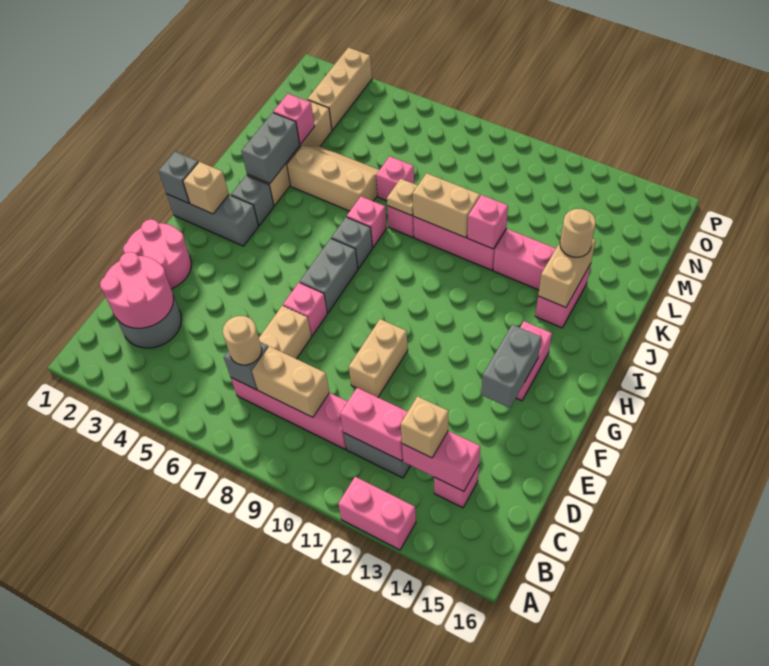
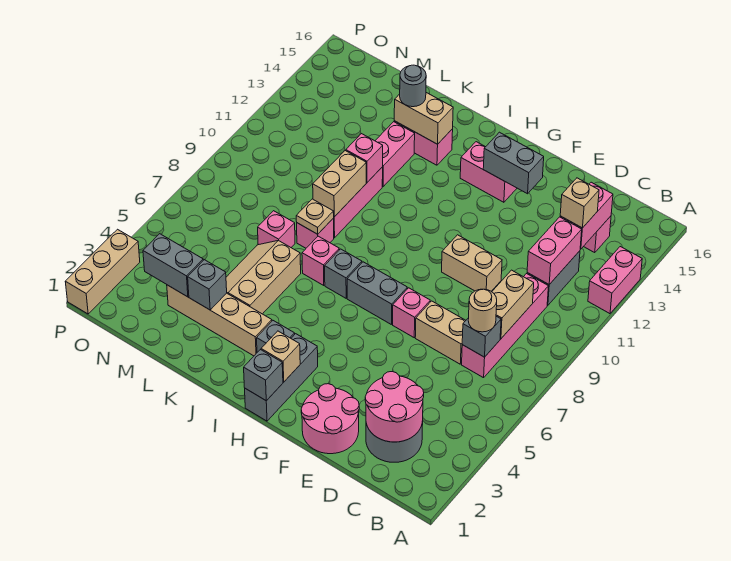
grey brick J3:K3 level 2 -> grey brick M3:N3 level 2
tan round brick K14 level 3 -> grey round brick K14 level 3
pink brick L3 level 2 -> grey brick L3 level 2
tan brick N3:P3 level 1 -> tan brick P1:P3 level 1

